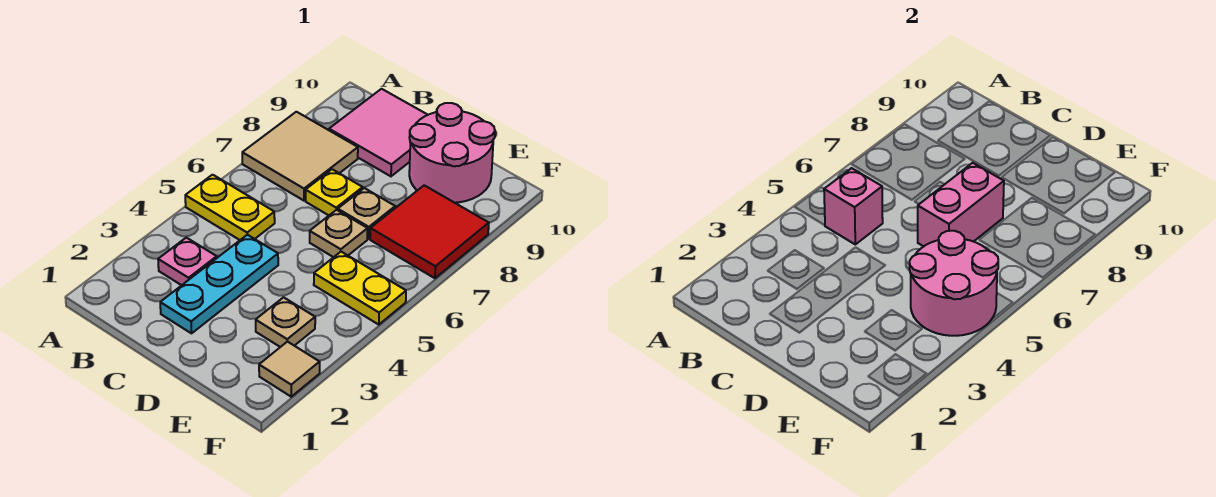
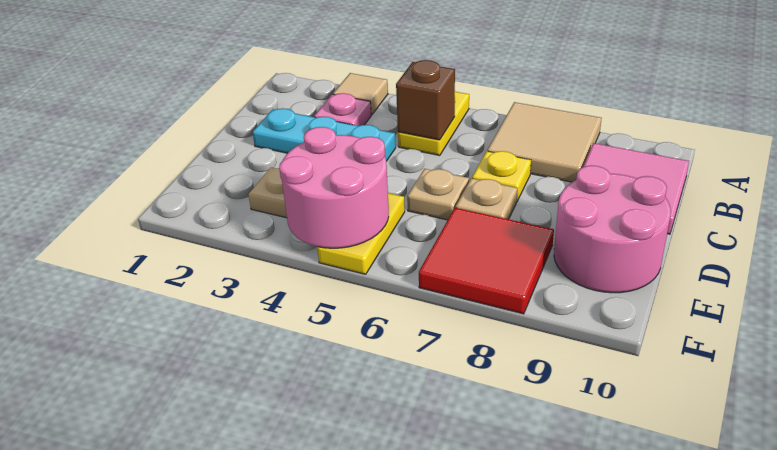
pink brick B5 level 2 -> brown brick B5 level 2
pink brick D6:D7 level 2 -> none
tan tile F2 level 1 -> tan tile A3 level 1

